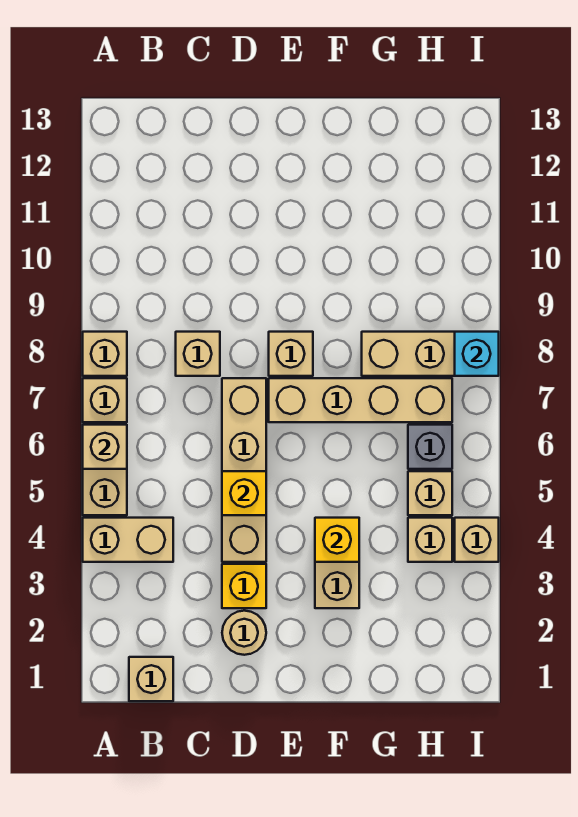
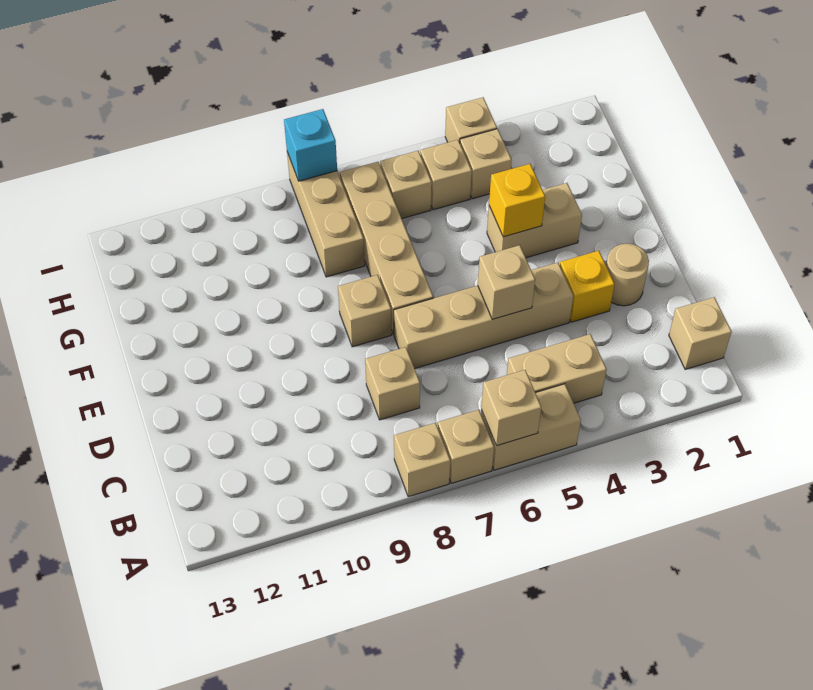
tan brick A4:B4 level 1 -> tan brick B4:B5 level 1
yellow brick D5 level 2 -> tan brick D5 level 2
grey brick H6 level 1 -> tan brick H6 level 1

